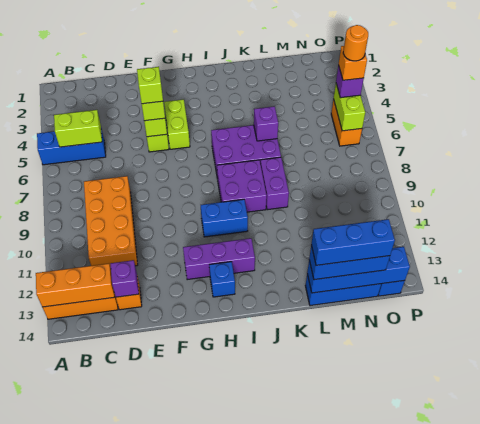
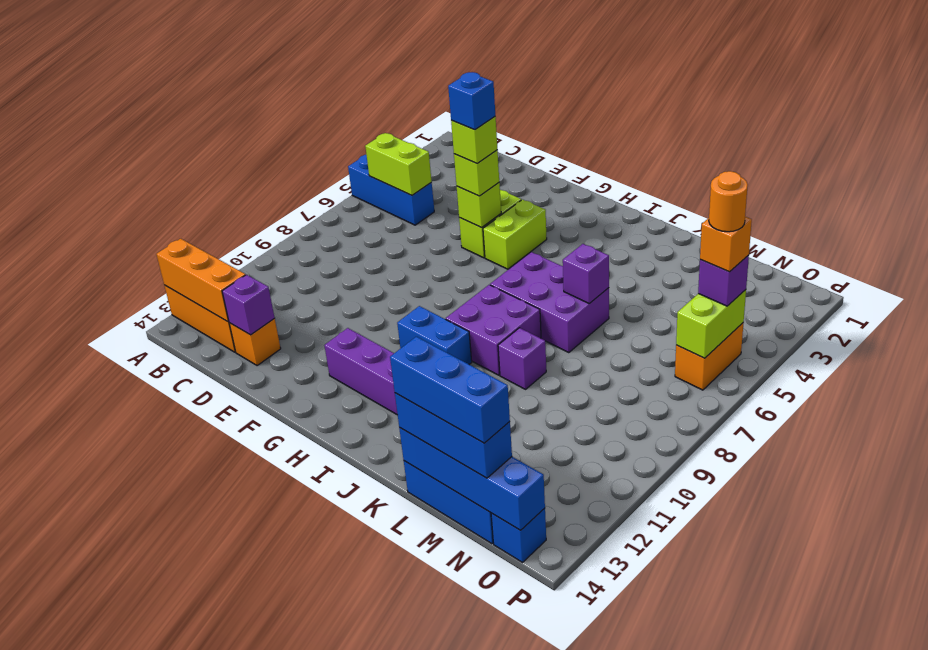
orange brick C8:D11 level 1 -> none
blue brick H13 level 1 -> blue brick F5 level 5
purple brick K8:K9 level 1 -> purple brick K9 level 1

